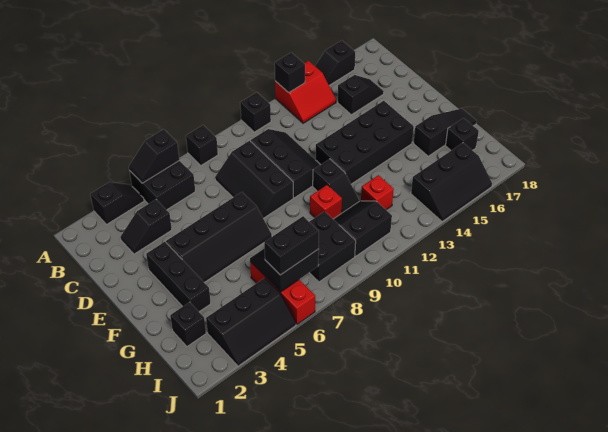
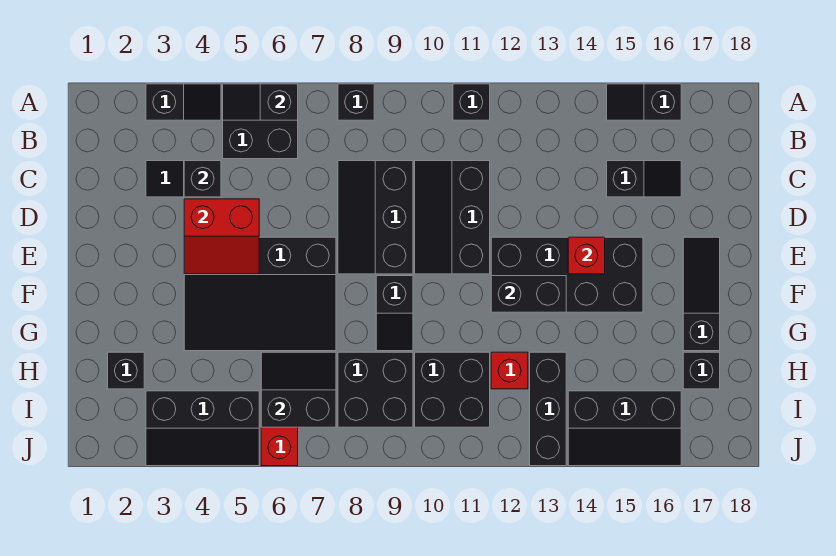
red slope A13:B14 level 1 top A -> red slope D4:E5 level 2 top D
black brick A13 level 2 -> black brick C4 level 2
black slope C10:E11 level 1 top 10 -> black slope C10:E11 level 1 top 11
black brick E3:G3 level 1 -> black brick H13:J13 level 1
black slope E4:F7 level 1 top E -> black slope E4:G7 level 1 top E
black slope F11:G11 level 1 top F -> black slope F9:G9 level 1 top F
red brick G10 level 1 -> red brick E14 level 2
black slope G16:G18 level 1 top 16 -> black slope E17:G17 level 1 top G
black slope H10:I11 level 1 top I -> black brick H10:I11 level 1
black brick I6:I7 level 3 -> black brick F12:F13 level 2

